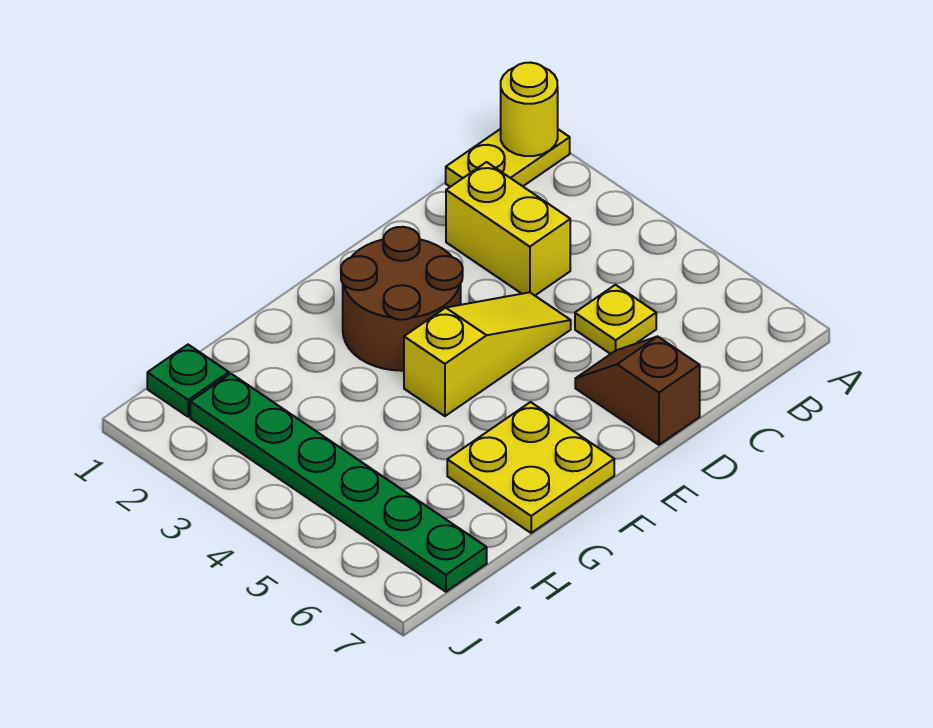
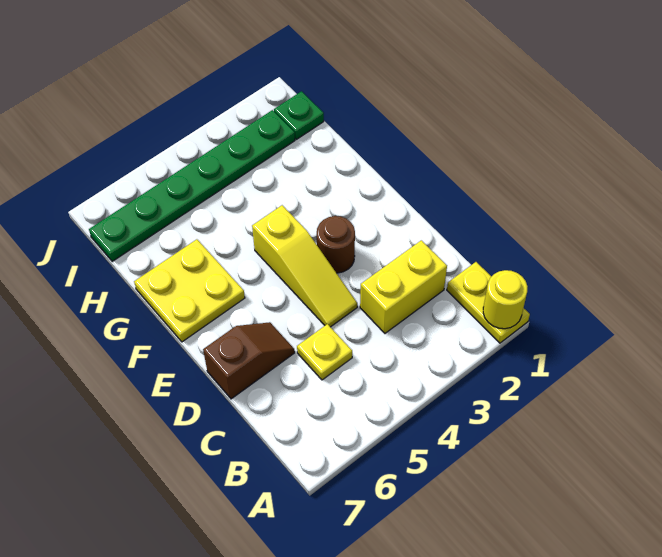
brown round brick E2:F3 level 1 -> brown round brick E3 level 1

